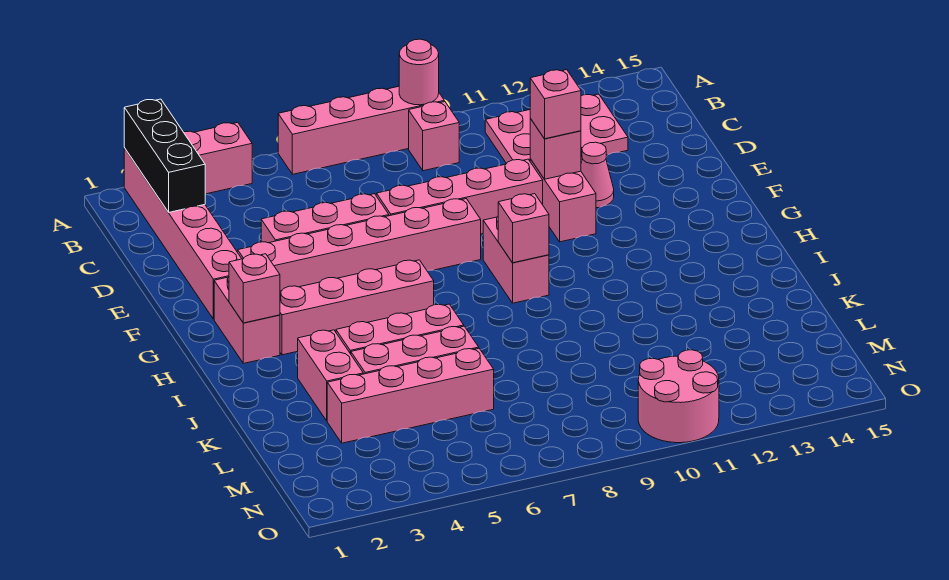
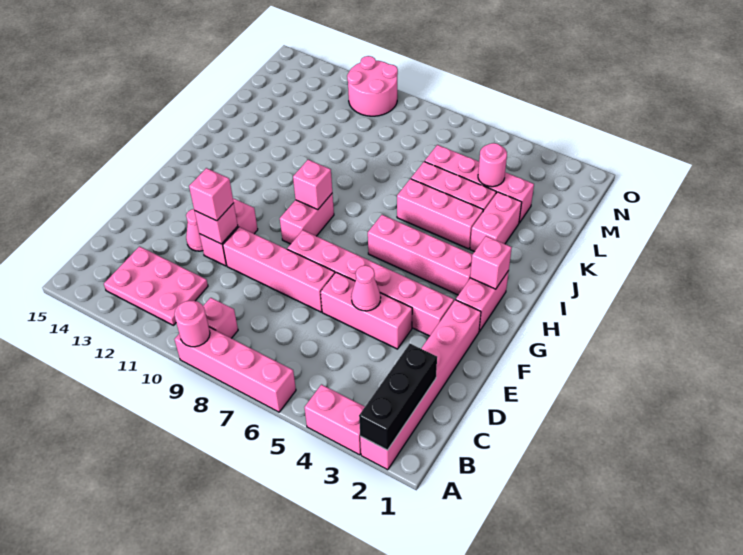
none -> pink cone E5 level 2
none -> pink round brick L4 level 2

